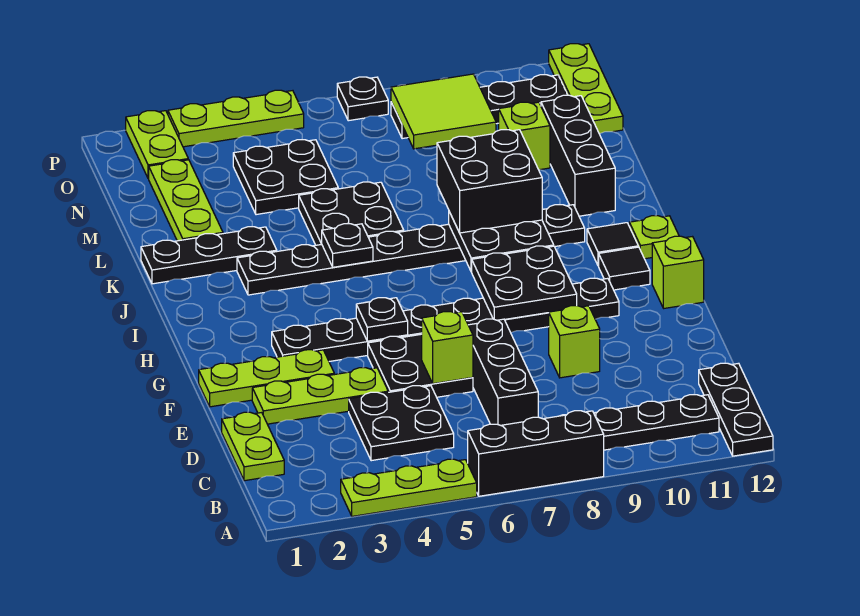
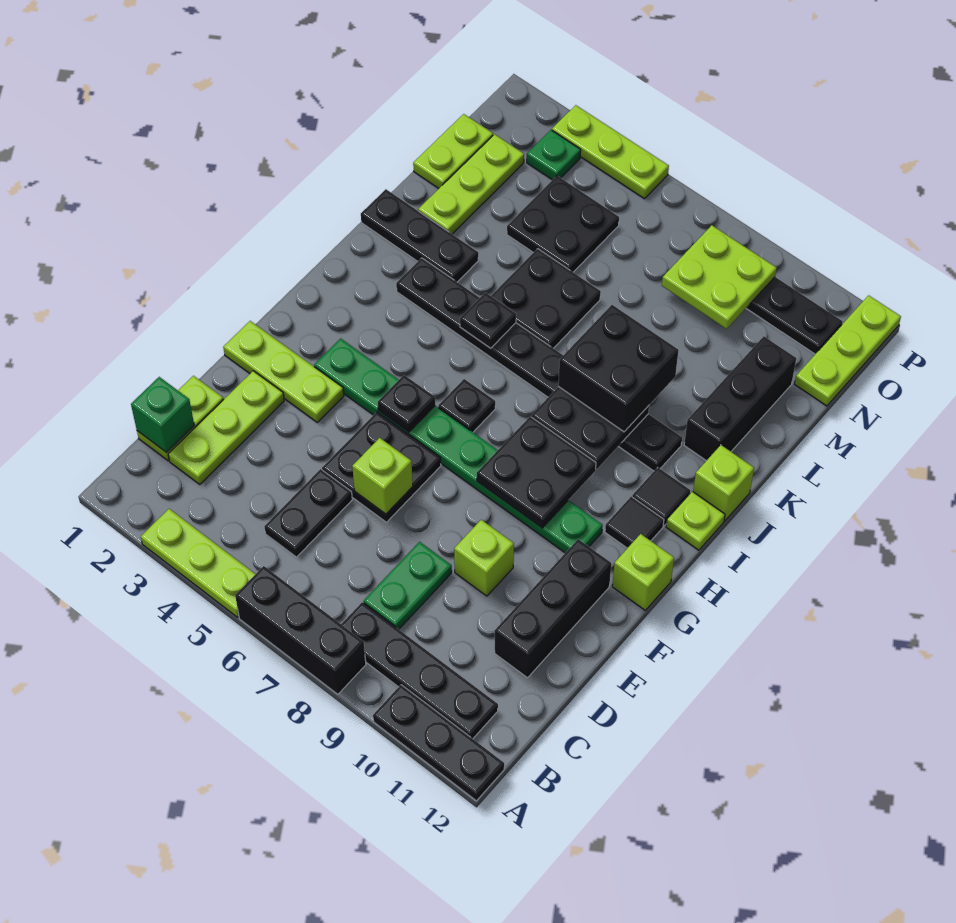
black plate A12:C12 level 1 -> black plate A10:A12 level 1
none -> green brick C1 level 2
black plate C4:D5 level 1 -> black plate C5:D5 level 1
black brick C7:E7 level 1 -> black brick D11:F11 level 1
none -> green plate C8:D8 level 1
lime plate E2:E4 level 1 -> lime plate C2:E2 level 1
black plate G3:G10 level 1 -> green plate G3:G10 level 1
lime brick M10 level 1 -> lime brick J12 level 1
lime tile N8:O9 level 2 -> lime plate N8:O9 level 2
lime plate O2:P2 level 1 -> lime plate M1:N1 level 1
none -> green plate O3 level 1
black plate P7 level 1 -> black plate H6 level 1

